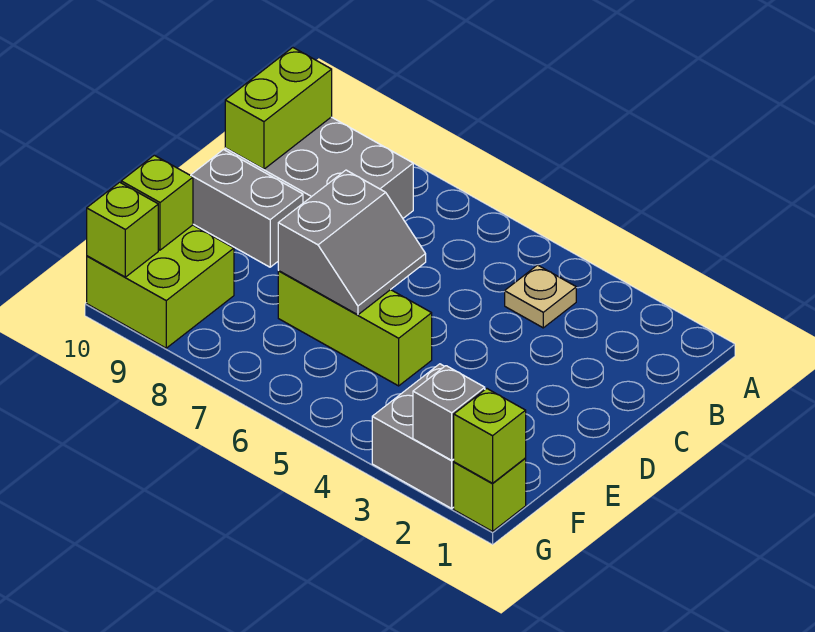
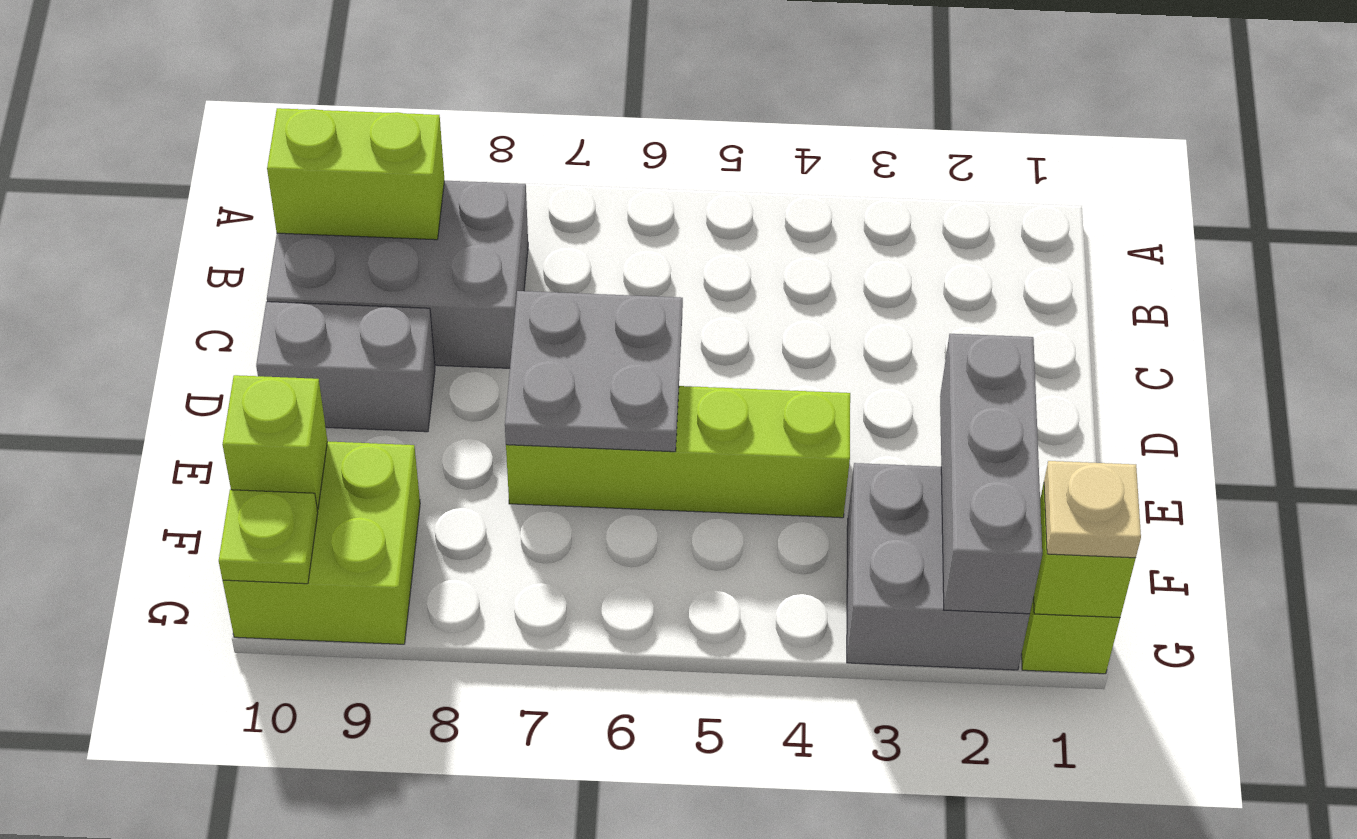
tan plate B4 level 1 -> tan plate G1 level 3
lime brick B10:C10 level 2 -> lime brick B9:B10 level 2
grey slope D6:E7 level 2 top 7 -> grey plate D6:E7 level 2
lime brick E5:E7 level 1 -> lime brick E4:E7 level 1
grey brick G2 level 2 -> grey brick E2:G2 level 2
lime brick G10 level 2 -> lime plate G10 level 2

